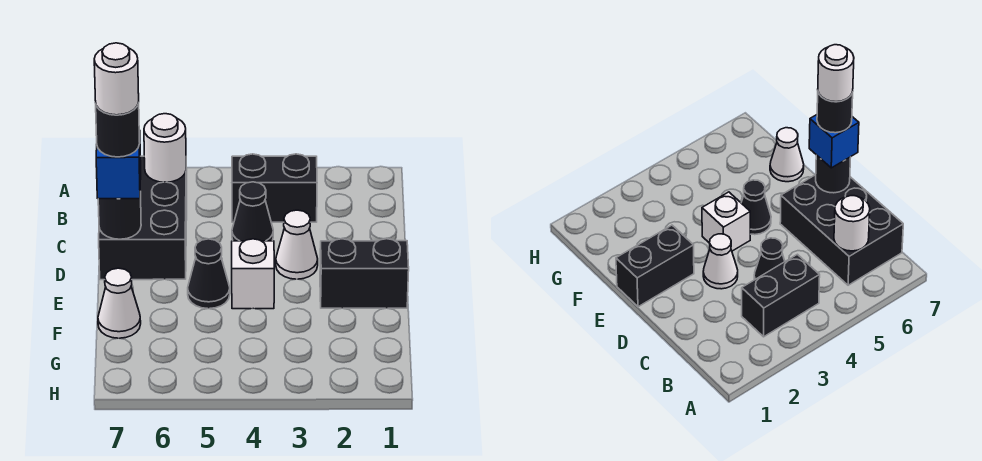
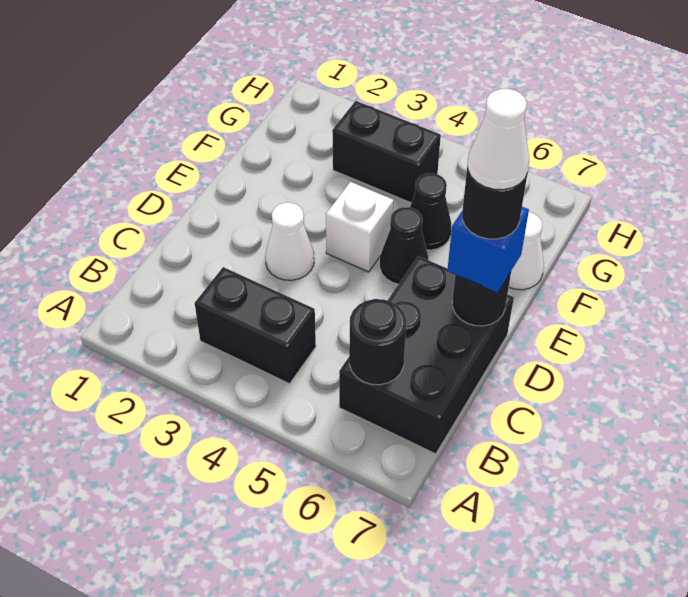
white round brick B6 level 2 -> black round brick B6 level 2
black cone C4 level 1 -> black cone F5 level 1
white round brick D7 level 5 -> white cone D7 level 5
black brick E1:E2 level 1 -> black brick G3:G4 level 1

